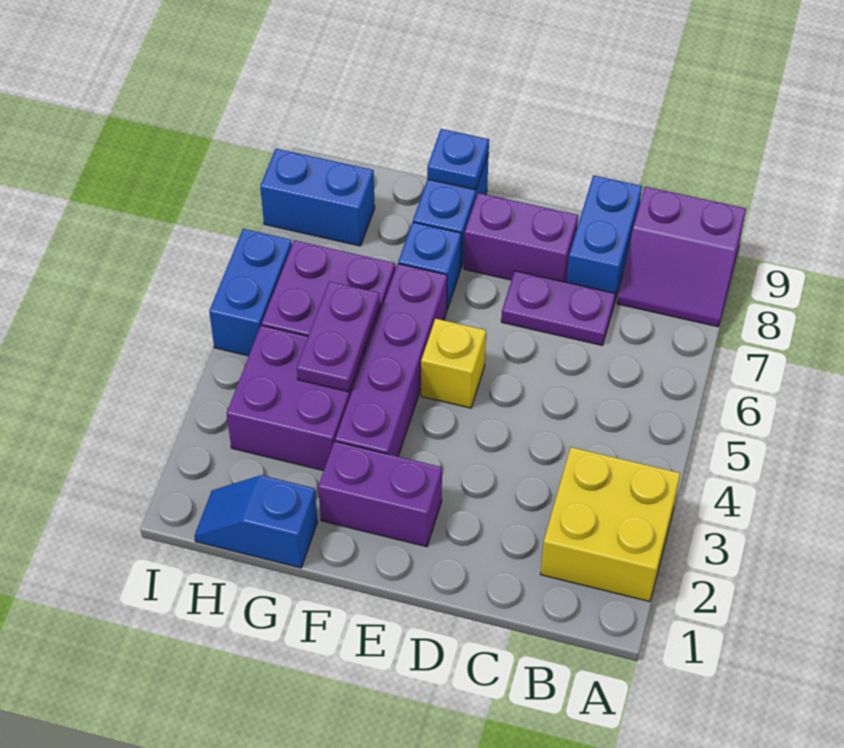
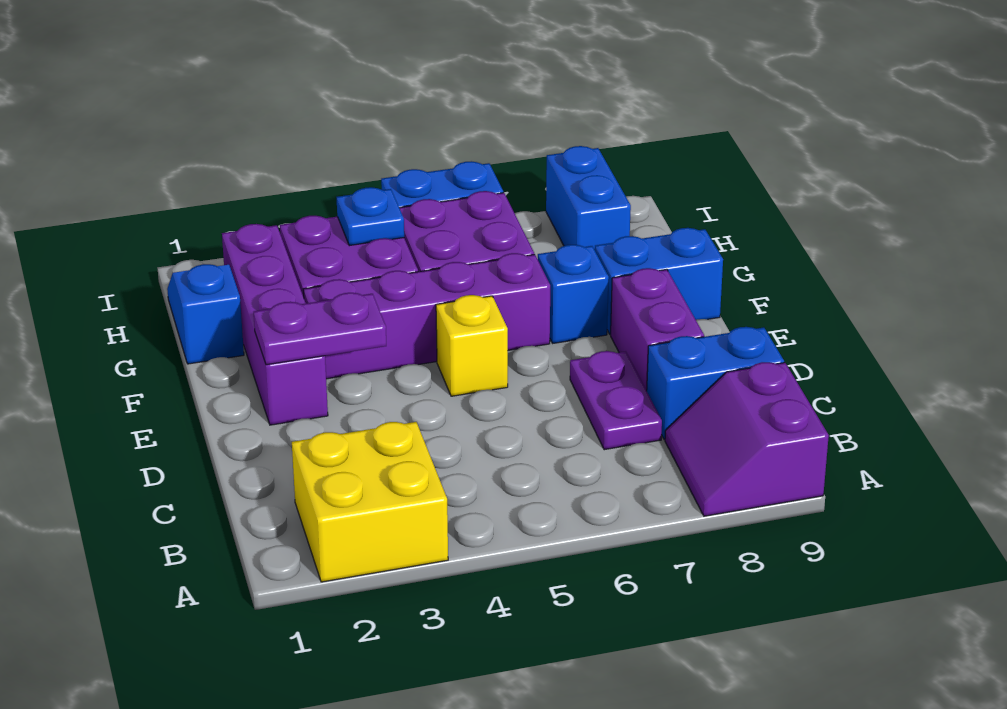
purple brick E2:F2 level 1 -> purple brick E2:H2 level 1
blue plate F9 level 2 -> blue plate H4 level 2
purple plate G4:G5 level 2 -> purple plate E2:E3 level 2

